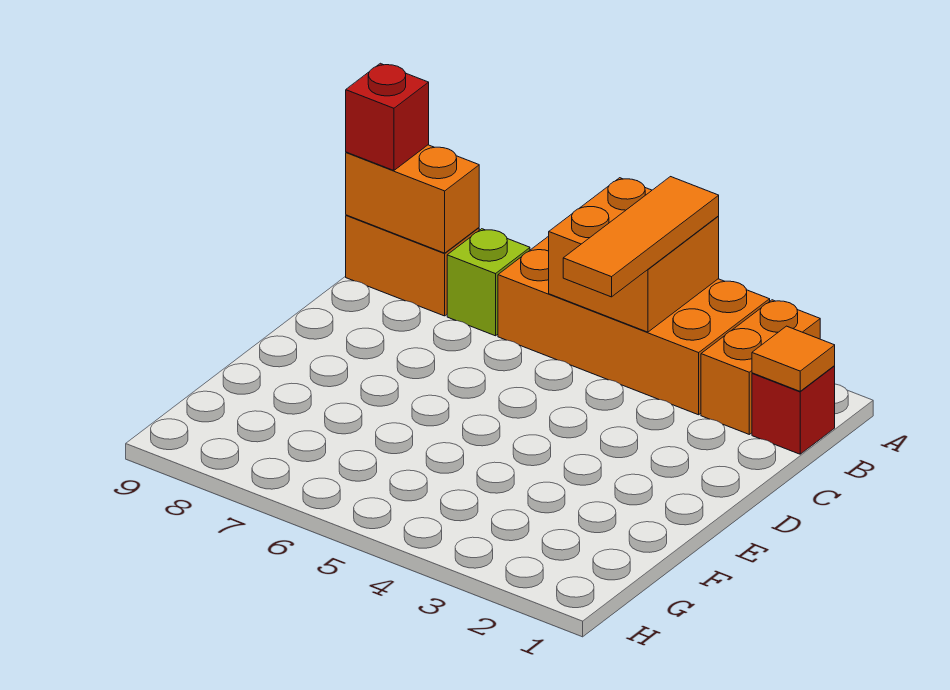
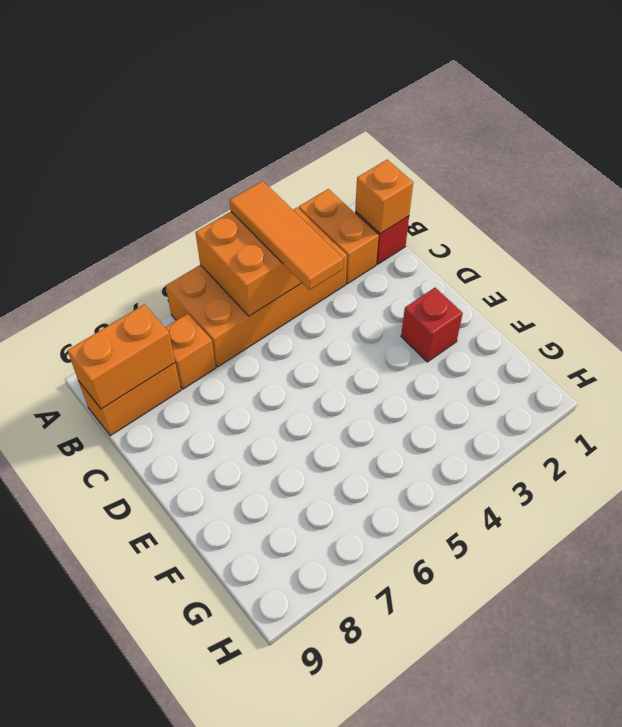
orange tile B1 level 2 -> orange brick B1 level 2
lime brick B7 level 1 -> orange brick B7 level 1
red brick B9 level 3 -> red brick E2 level 1

